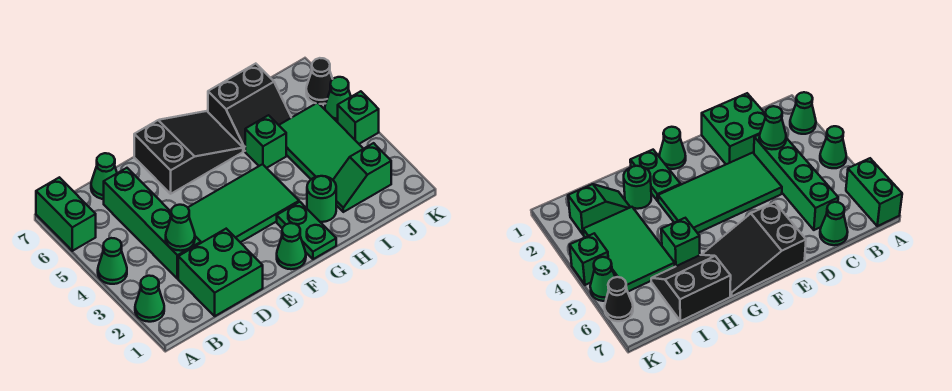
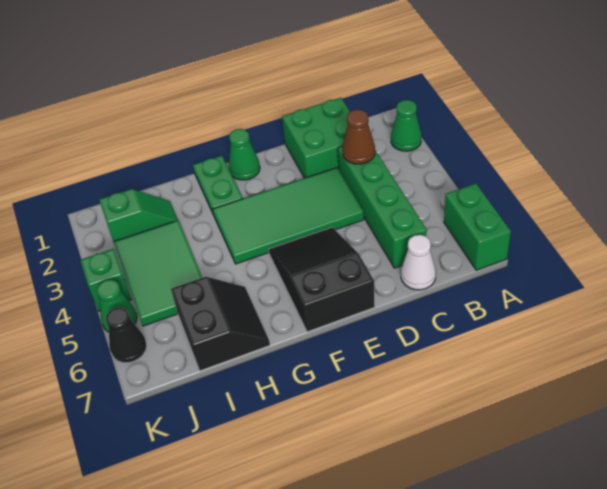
green cone A4 level 1 -> none
green cone C3 level 2 -> brown cone C3 level 2
green cone C7 level 1 -> white cone C7 level 1
black slope E6:G7 level 1 top E -> black slope E5:F7 level 1 top 7
green round brick H2 level 1 -> none
green brick H5 level 1 -> none
black slope H6:I7 level 1 top 7 -> black slope H6:I7 level 1 top I

